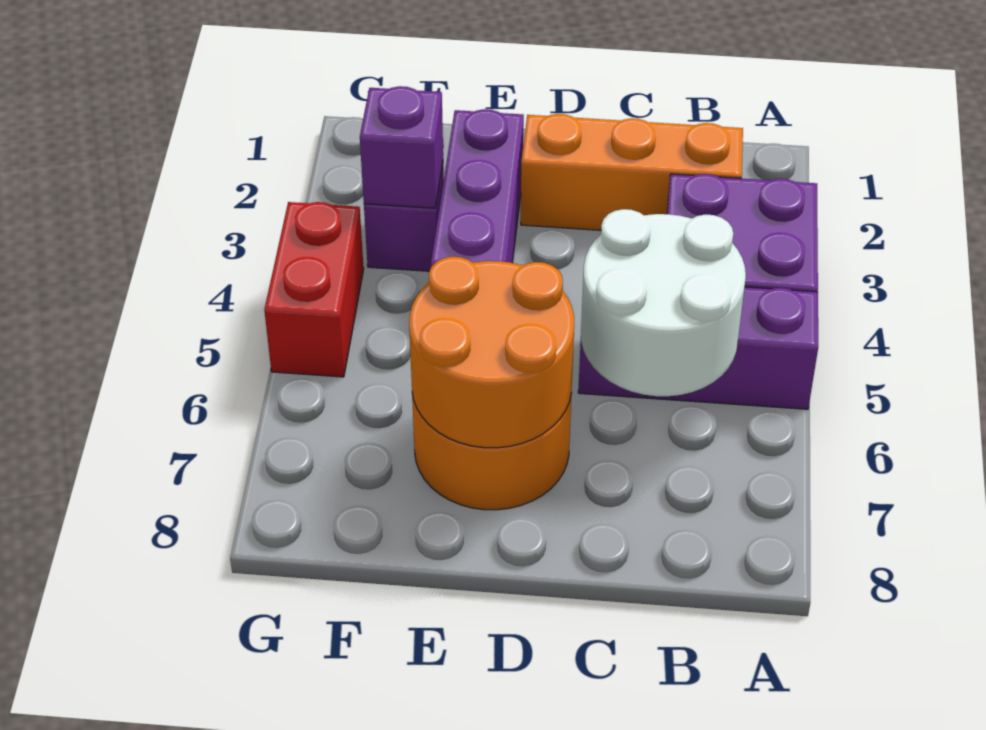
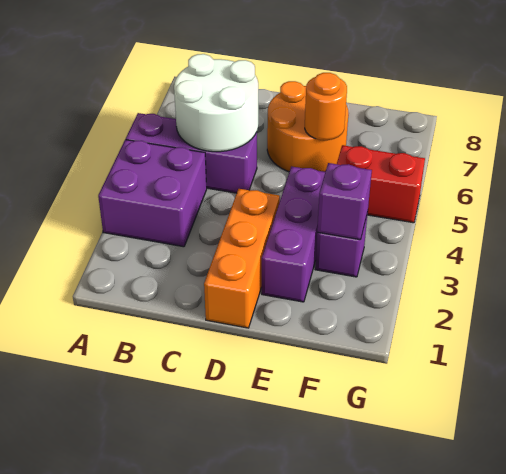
orange brick B2:D2 level 1 -> orange brick D1:D3 level 1
orange round brick D6:E7 level 2 -> orange round brick E6 level 2
red brick G4:G5 level 1 -> red brick F5:G5 level 1

